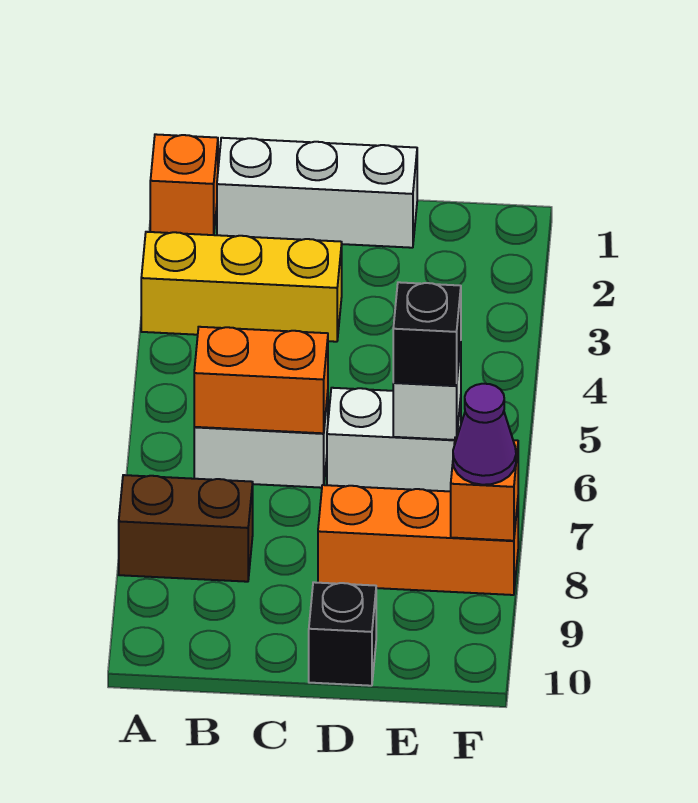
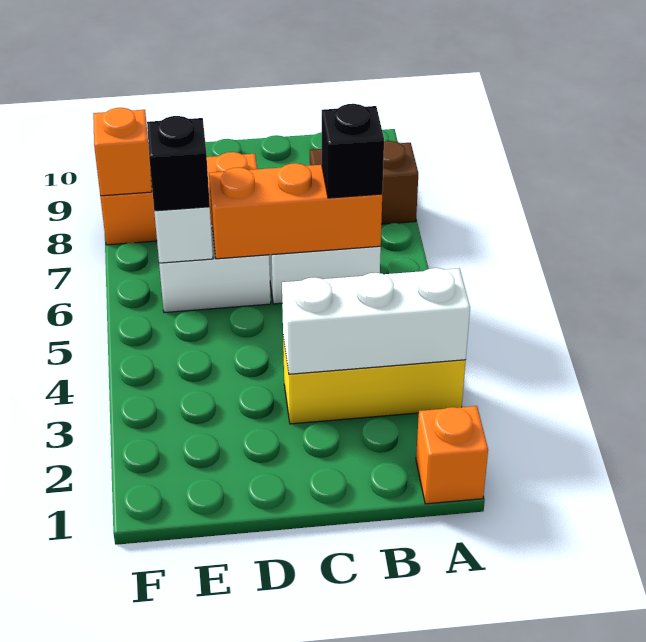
white brick B1:D1 level 1 -> white brick A3:C3 level 2
orange brick B6:C6 level 2 -> orange brick B6:D6 level 2
black brick D10 level 1 -> black brick B6 level 3
purple cone F8 level 3 -> none

